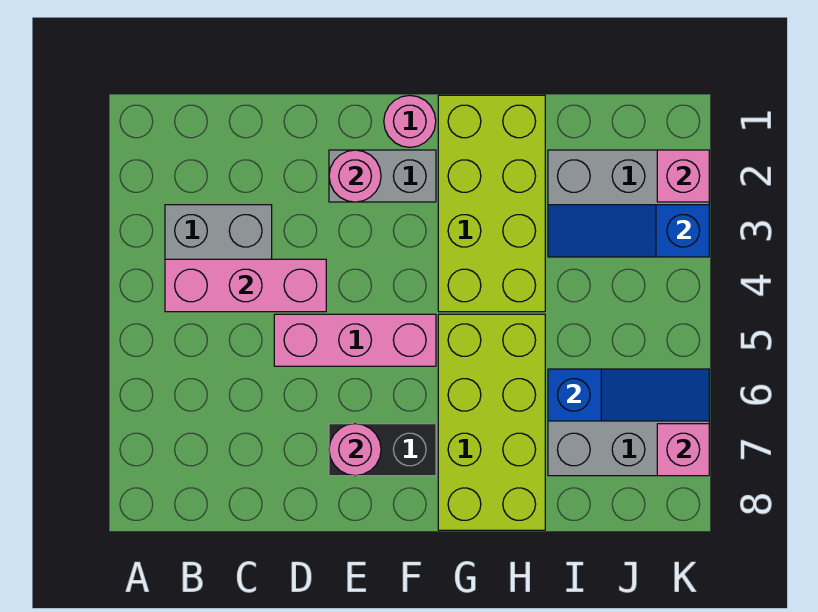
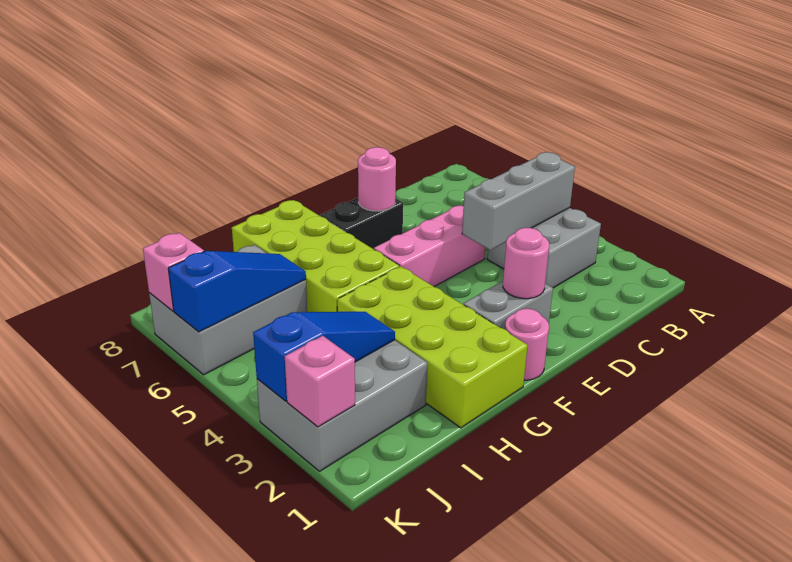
pink brick B4:D4 level 2 -> grey brick B4:D4 level 2
blue slope I6:K6 level 2 top I -> blue slope I6:K6 level 2 top K

